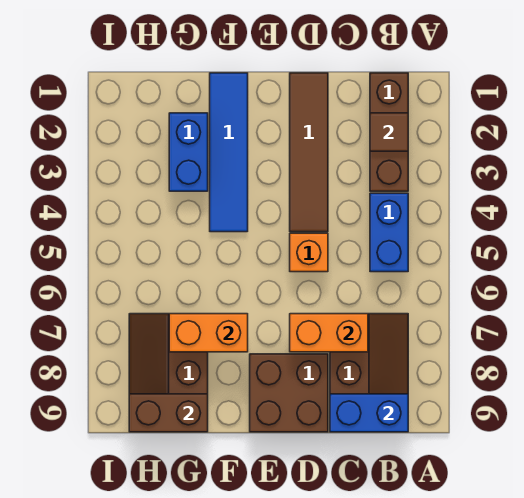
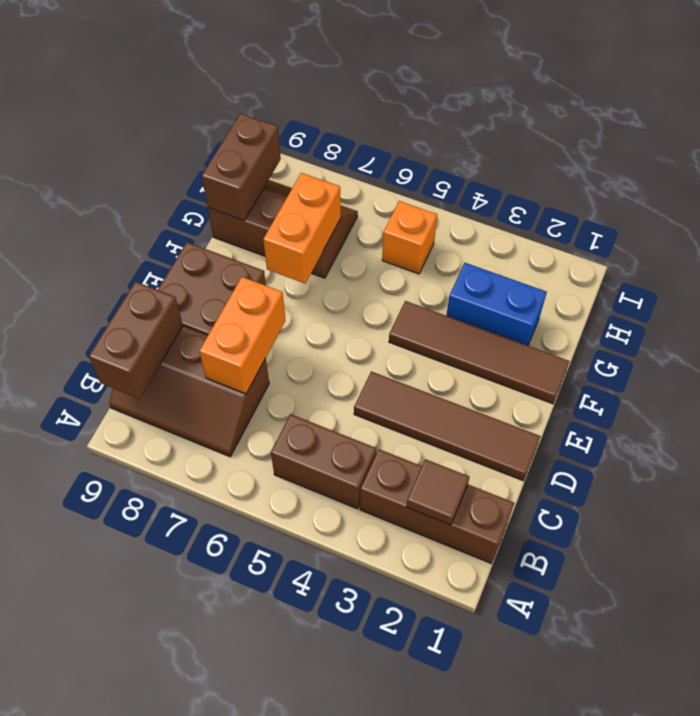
blue brick B4:B5 level 1 -> brown brick B4:B5 level 1
blue brick B9:C9 level 2 -> brown brick B9:C9 level 2
orange brick D5 level 1 -> orange brick H5 level 1
blue tile F1:F4 level 1 -> brown tile F1:F4 level 1

